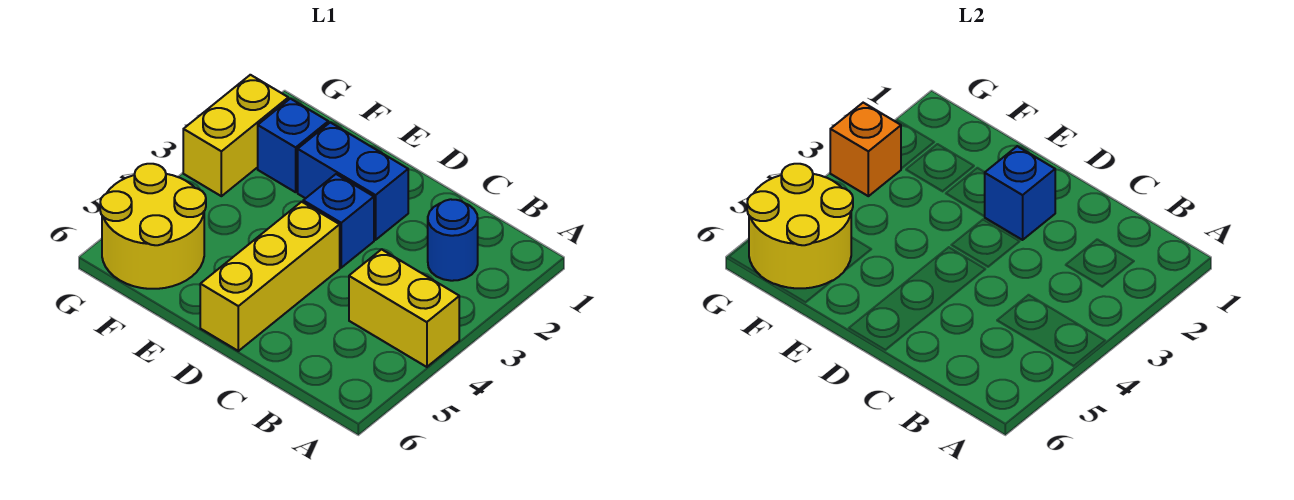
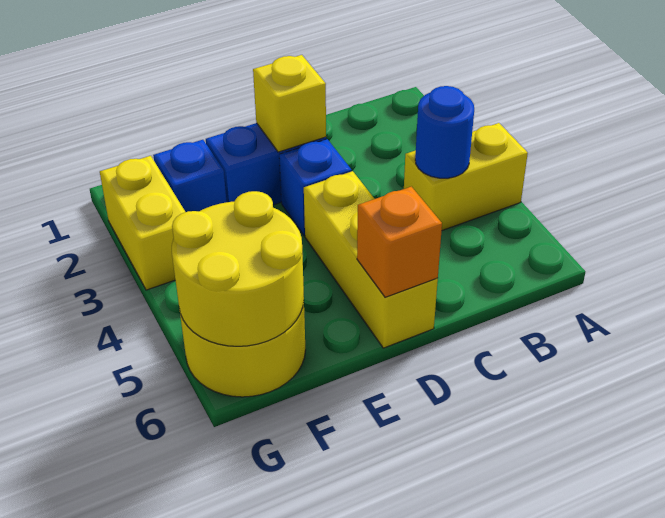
blue round brick B2 level 1 -> blue round brick B4 level 2
blue brick D2 level 2 -> yellow brick D2 level 2
orange brick G3 level 2 -> orange brick D6 level 2

